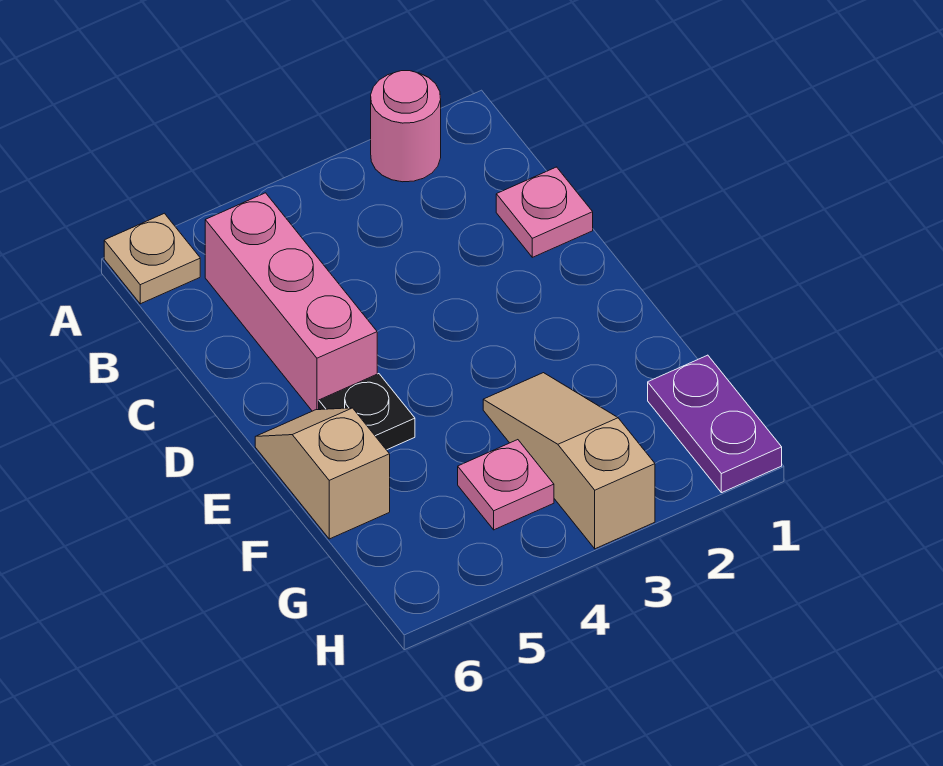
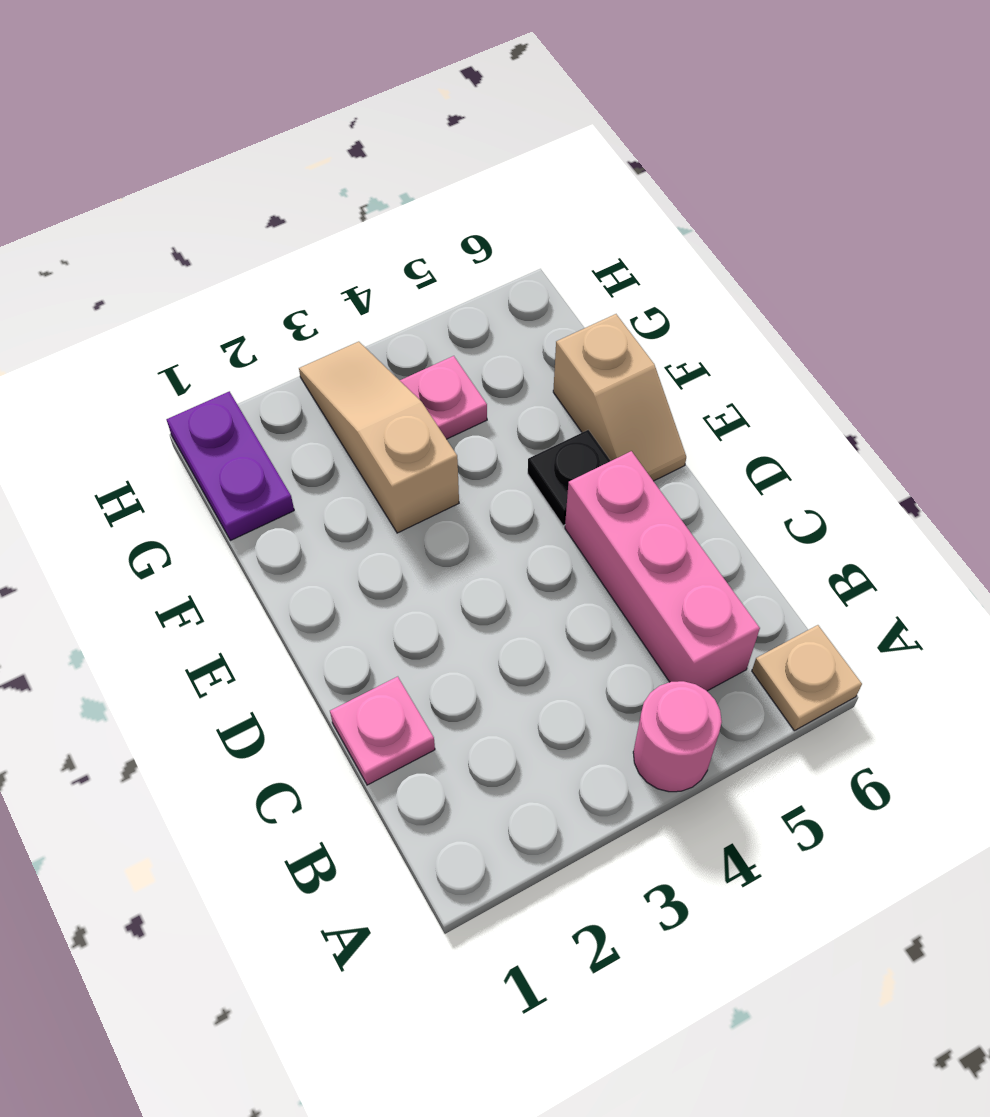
pink round brick A2 level 1 -> pink round brick A4 level 1
tan slope F3:H3 level 1 top H -> tan slope F3:H3 level 1 top F

